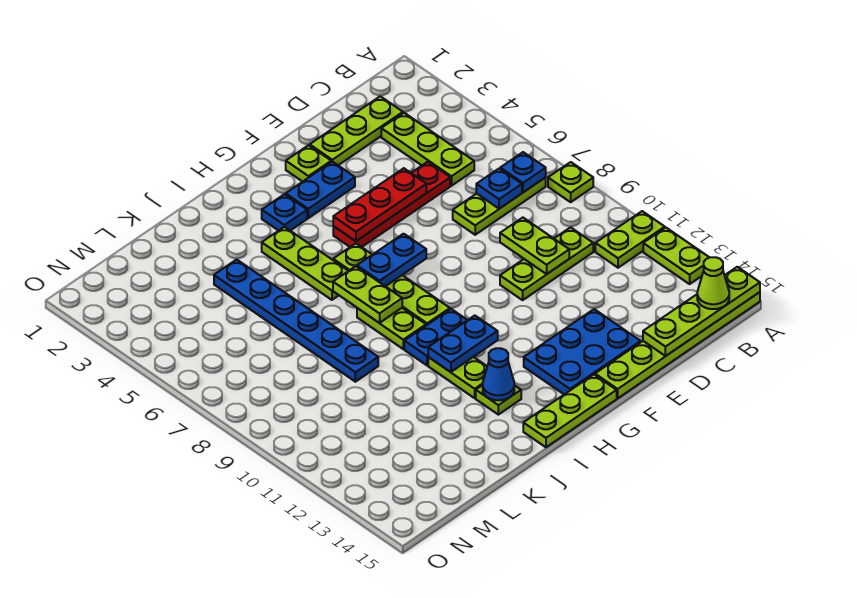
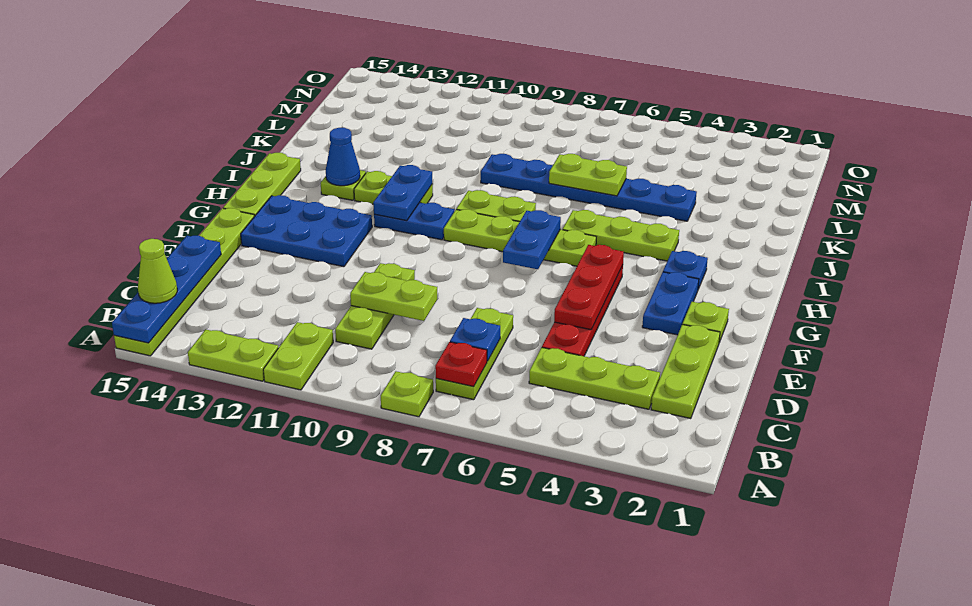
lime plate A15:D15 level 2 -> blue plate A15:D15 level 2
blue plate B7 level 2 -> red plate B7 level 2
blue plate E13:G14 level 1 -> blue plate F12:G14 level 1
blue plate H10:I10 level 1 -> blue plate H10:H11 level 1
lime plate I7:I8 level 2 -> lime plate K6:K7 level 2

